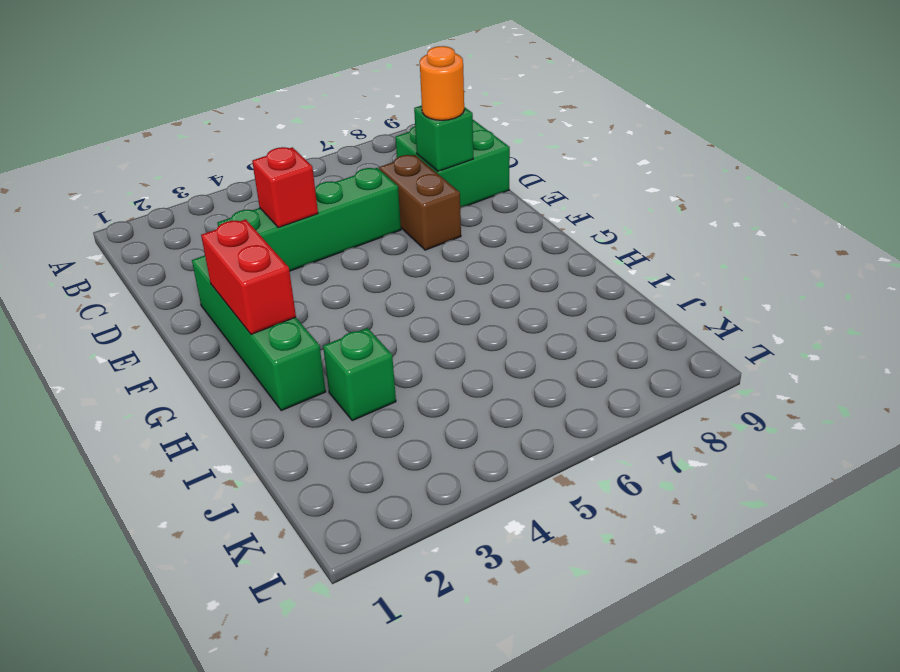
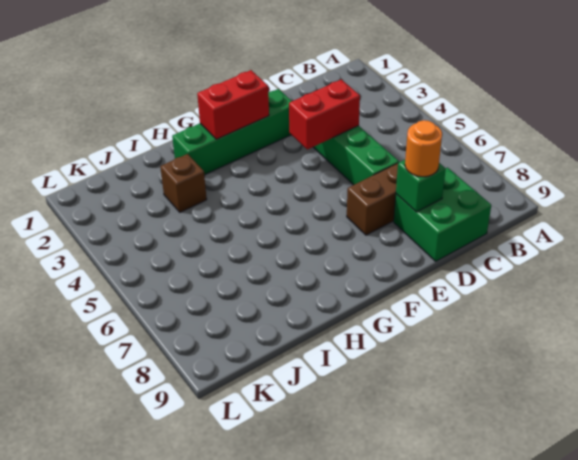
red brick D4 level 2 -> red brick D4:E4 level 2
green brick I3 level 1 -> brown brick I3 level 1

